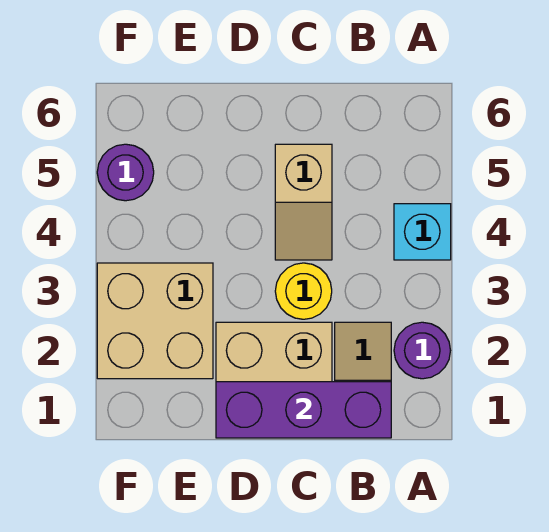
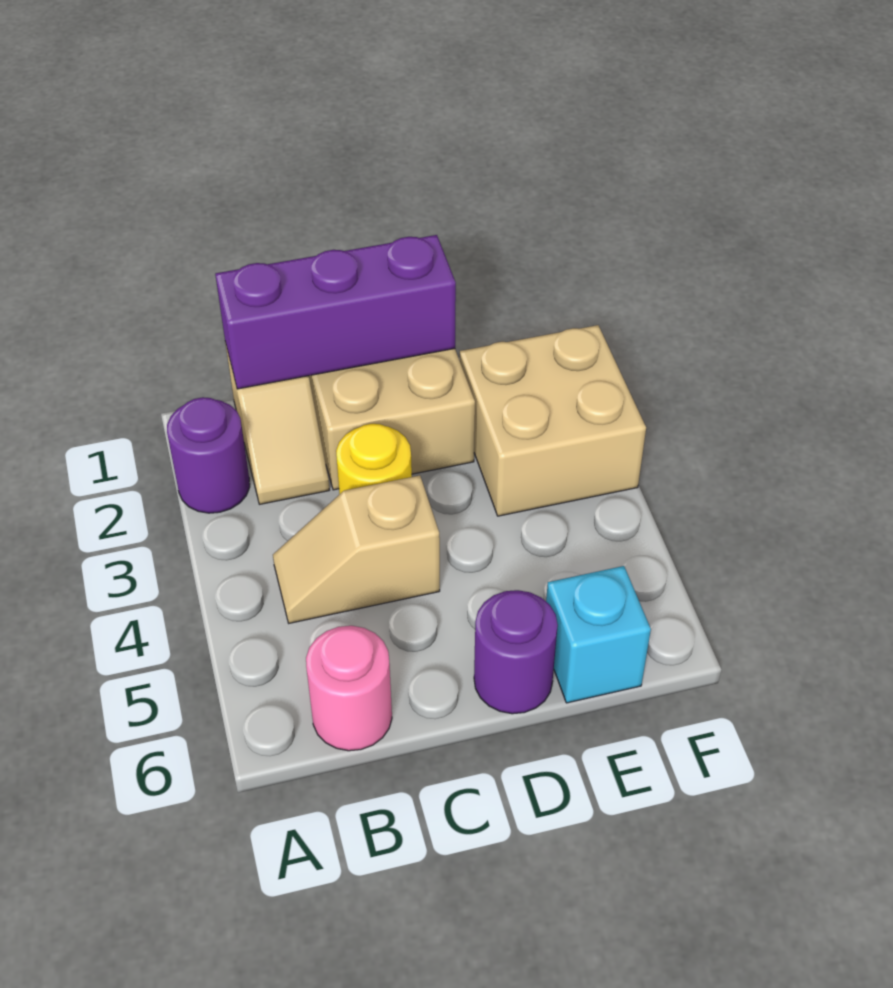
cyan brick A4 level 1 -> cyan brick E6 level 1
none -> pink round brick B6 level 1
tan slope C4:C5 level 1 top 5 -> tan slope B4:C4 level 1 top C
purple round brick F5 level 1 -> purple round brick D6 level 1

